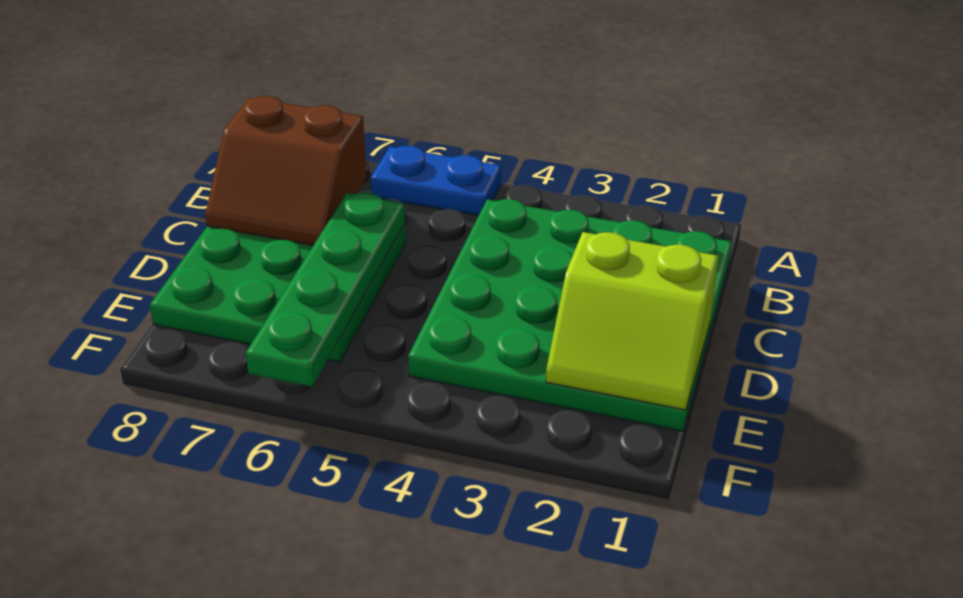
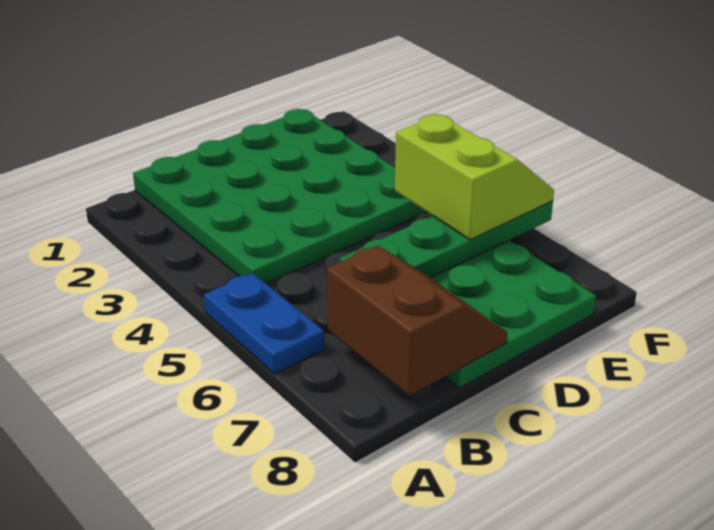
lime slope D1:E2 level 2 top D -> lime slope E5:F6 level 3 top E

